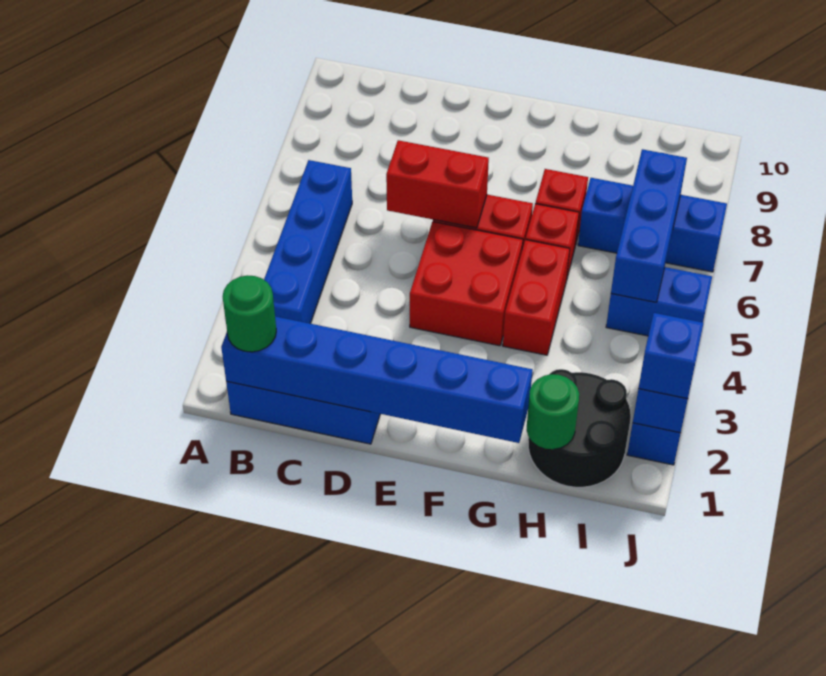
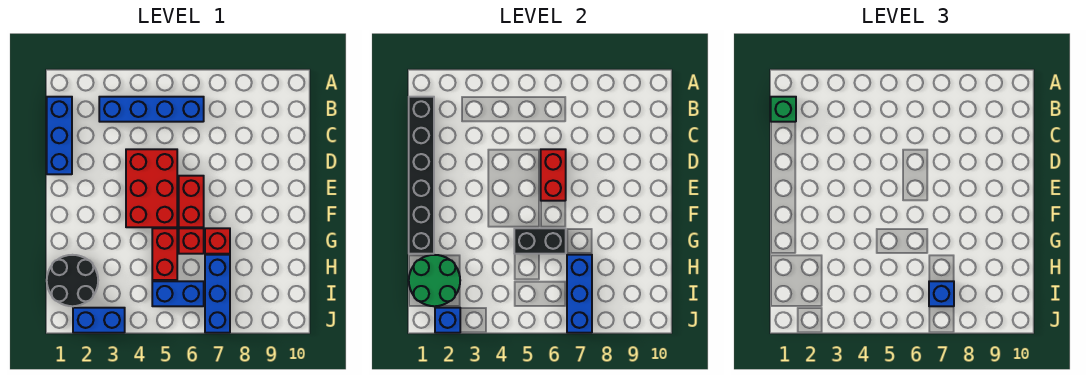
blue brick B1:G1 level 2 -> black brick B1:G1 level 2
green round brick B1 level 3 -> green brick B1 level 3
red brick E4:F5 level 1 -> red brick D4:F5 level 1
red brick G4:G5 level 1 -> red brick G5:H5 level 1
none -> black brick G5:G6 level 2
green round brick H1 level 2 -> green round brick H1:I2 level 2
blue brick I5:J5 level 1 -> blue brick I5:I6 level 1
blue brick I5:I7 level 2 -> blue brick H7:J7 level 2
blue brick J2 level 3 -> blue brick I7 level 3

